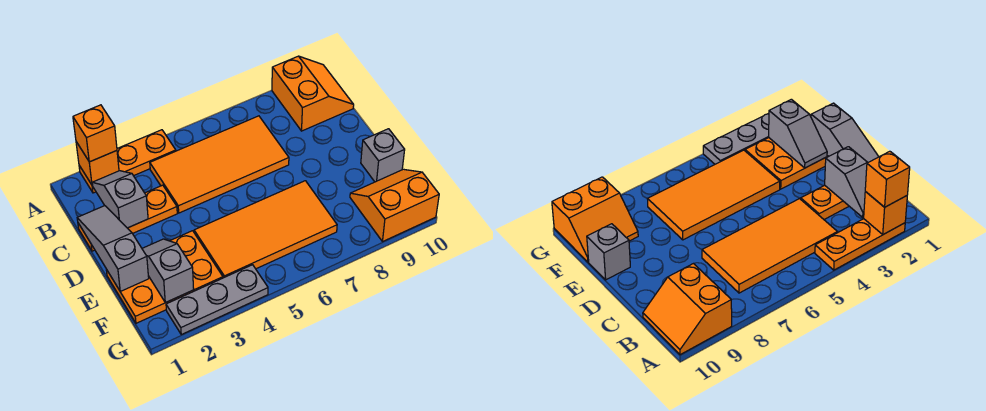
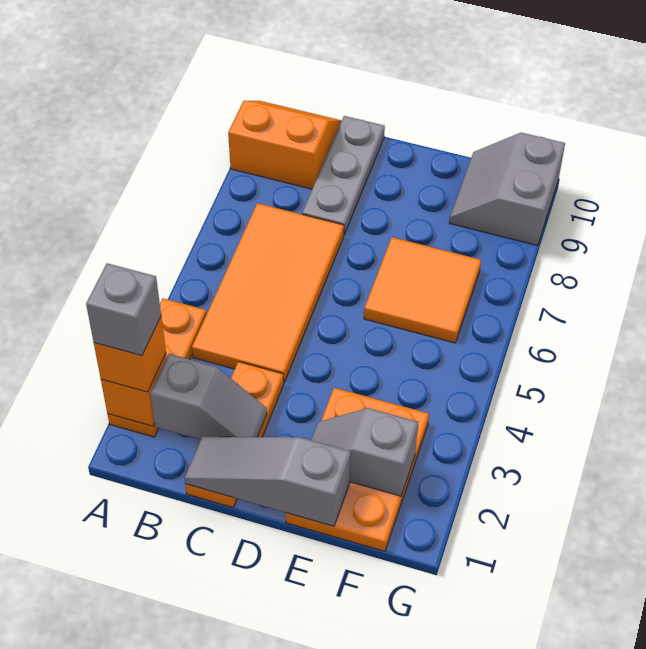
grey slope B2:C2 level 2 top C -> grey slope B2:C2 level 2 top B
orange tile E4:F7 level 1 -> orange tile E6:F7 level 1
grey brick E10 level 1 -> grey brick A2 level 4
orange slope F9:G10 level 1 top G -> grey slope F9:G10 level 1 top G
grey plate G2:G4 level 1 -> grey plate C8:C10 level 1

